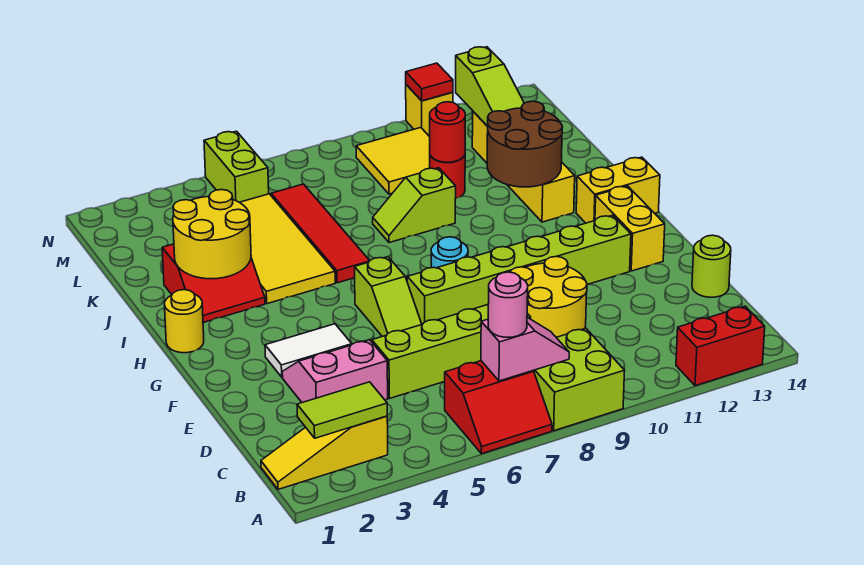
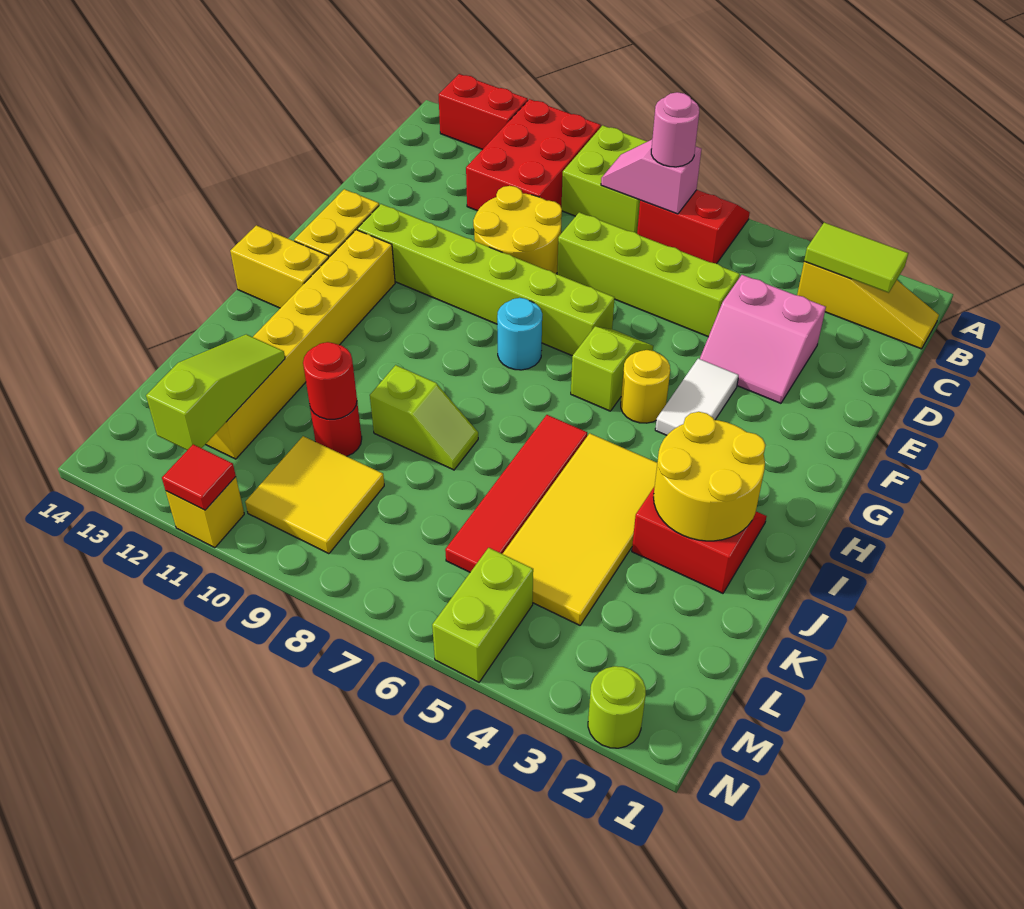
none -> red brick A10:C11 level 1
lime round brick D14 level 1 -> lime round brick N2 level 1
white tile F3:F4 level 1 -> white tile F4:G4 level 1
yellow round brick H1 level 1 -> yellow round brick G5 level 1
brown round brick I11:J12 level 2 -> none
yellow brick I12:L12 level 1 -> yellow brick G12:L12 level 1

